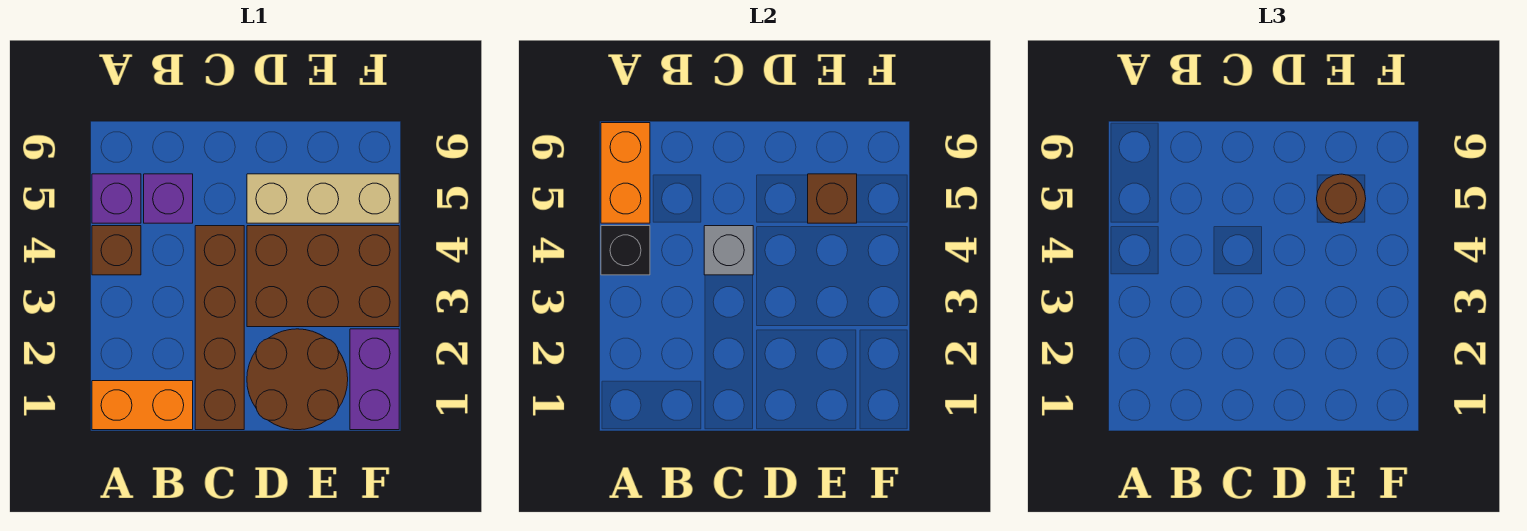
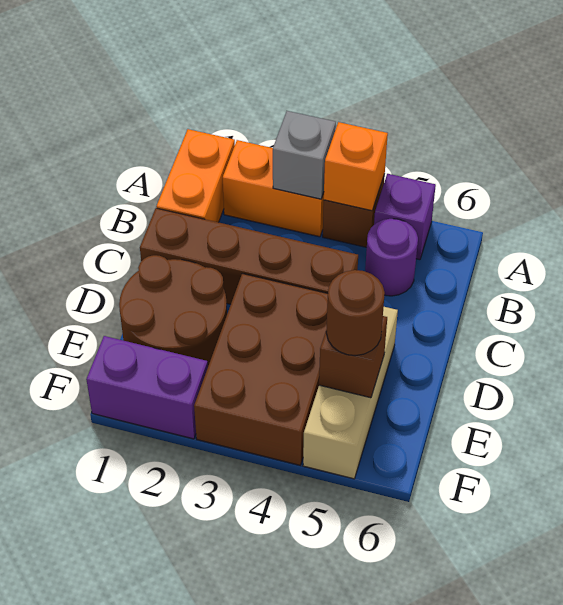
black brick A4 level 2 -> orange brick A4 level 2
orange brick A5:A6 level 2 -> orange brick A2:A3 level 1
purple brick B5 level 1 -> purple round brick B5 level 1
grey brick C4 level 2 -> grey brick A3 level 2

